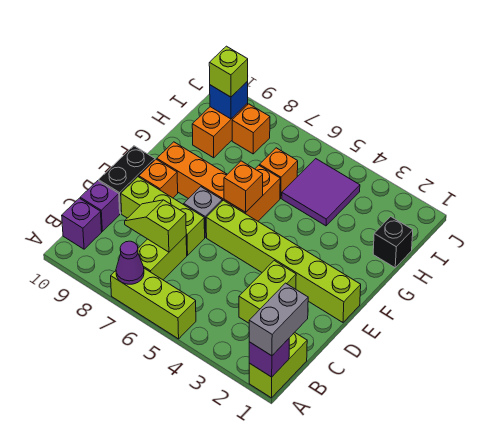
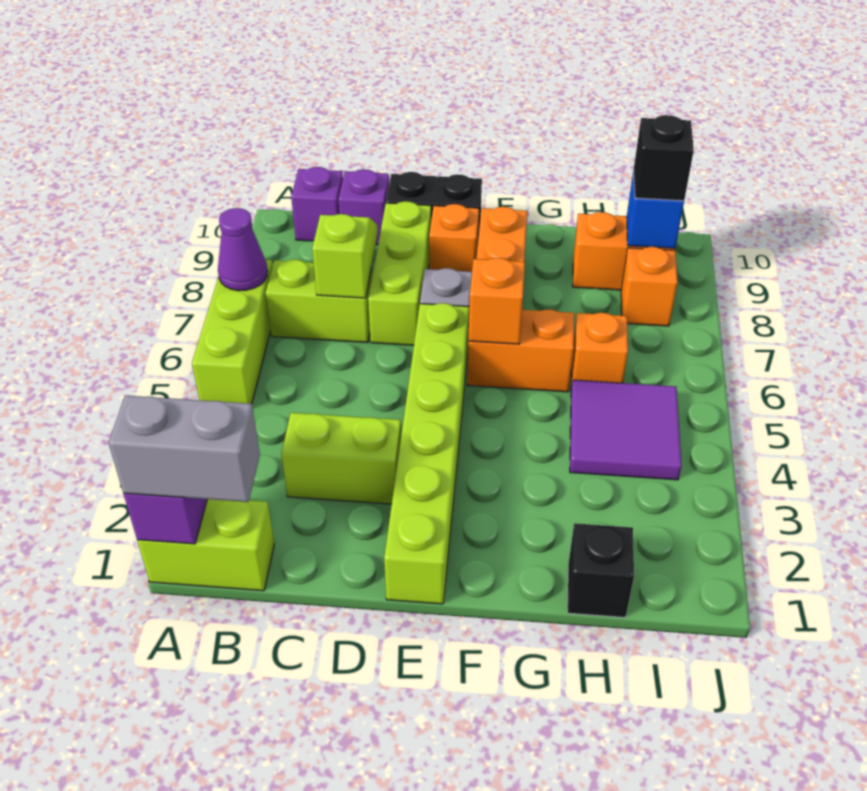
lime brick I9 level 3 -> black brick I9 level 3

